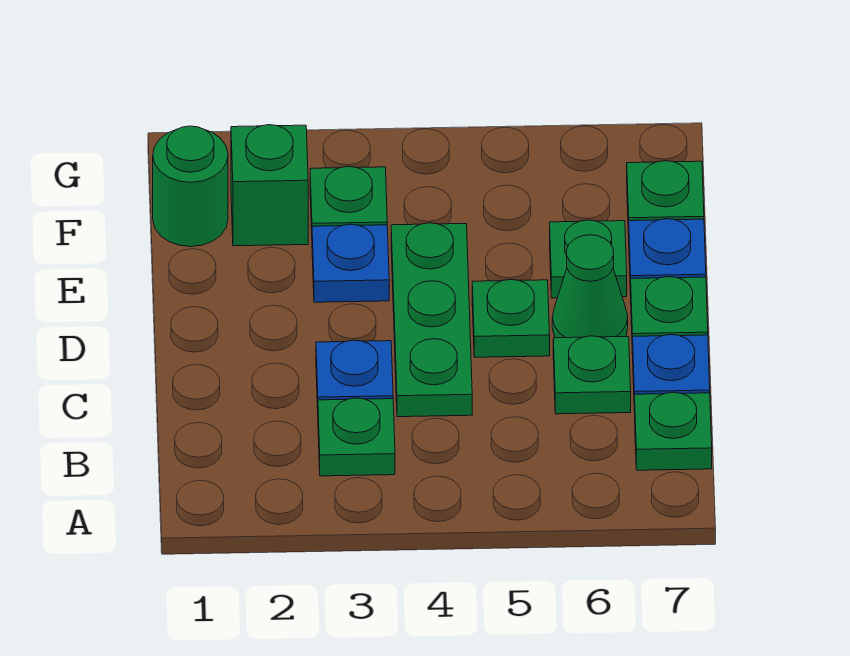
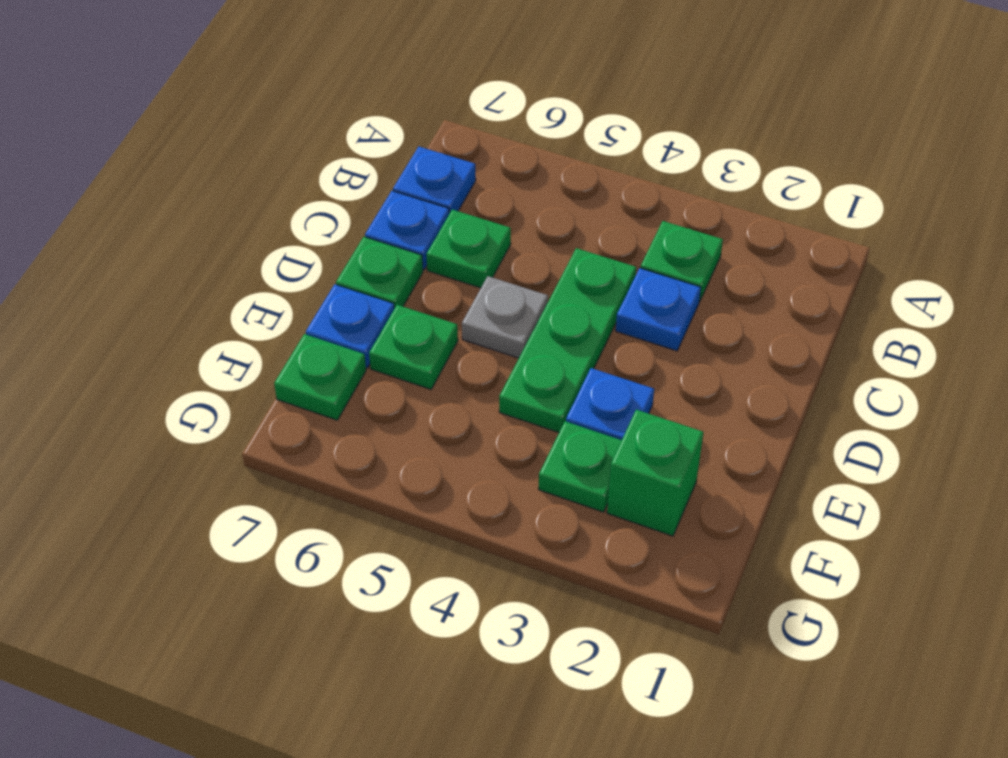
green plate B7 level 1 -> blue plate B7 level 1
green plate D5 level 1 -> grey plate D5 level 1
green cone D6 level 1 -> none
green round brick F1 level 1 -> none

